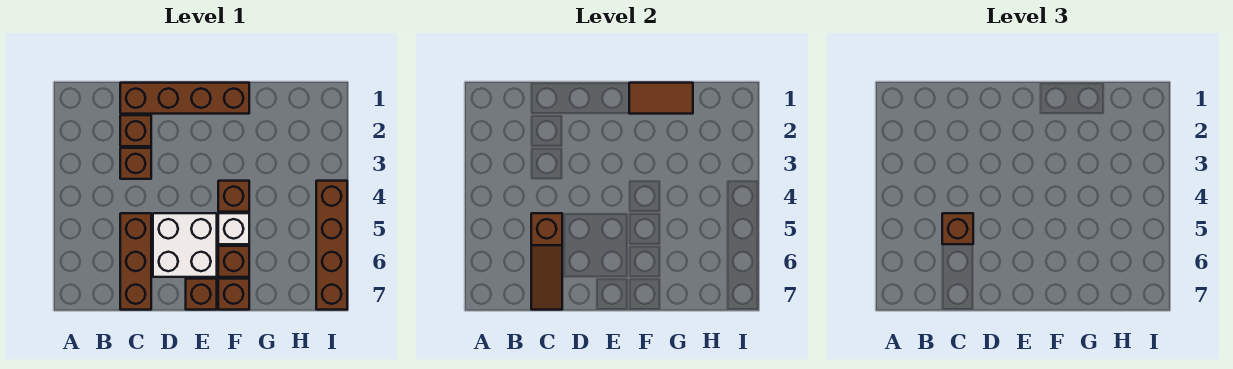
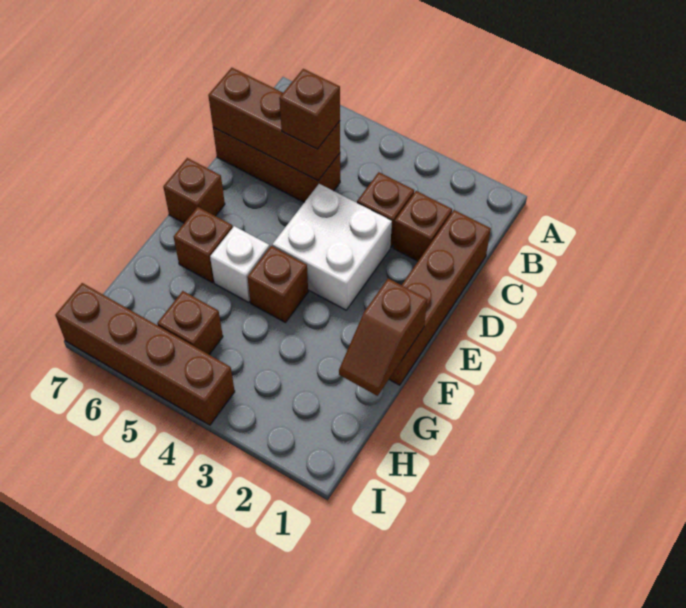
brown slope C5:C7 level 2 top 5 -> brown brick C5:C7 level 2
white brick D5:E6 level 1 -> white brick D3:E4 level 1
brown tile F1:G1 level 2 -> brown slope F1:G1 level 2 top F
brown brick F7 level 1 -> brown brick H5 level 1

